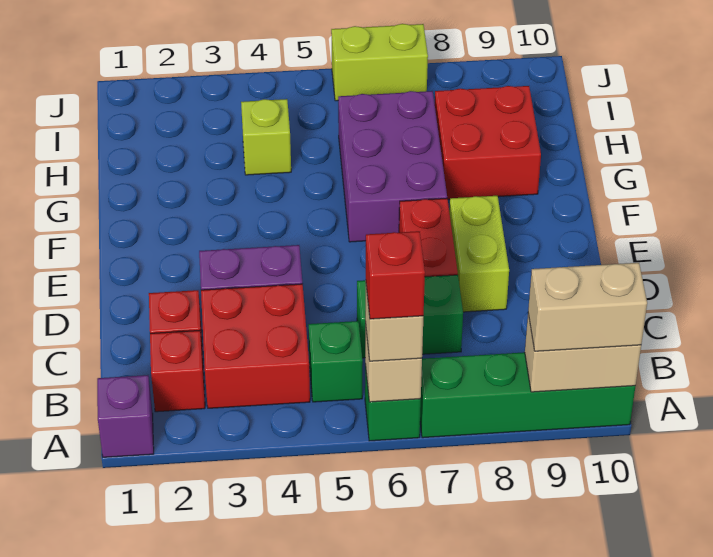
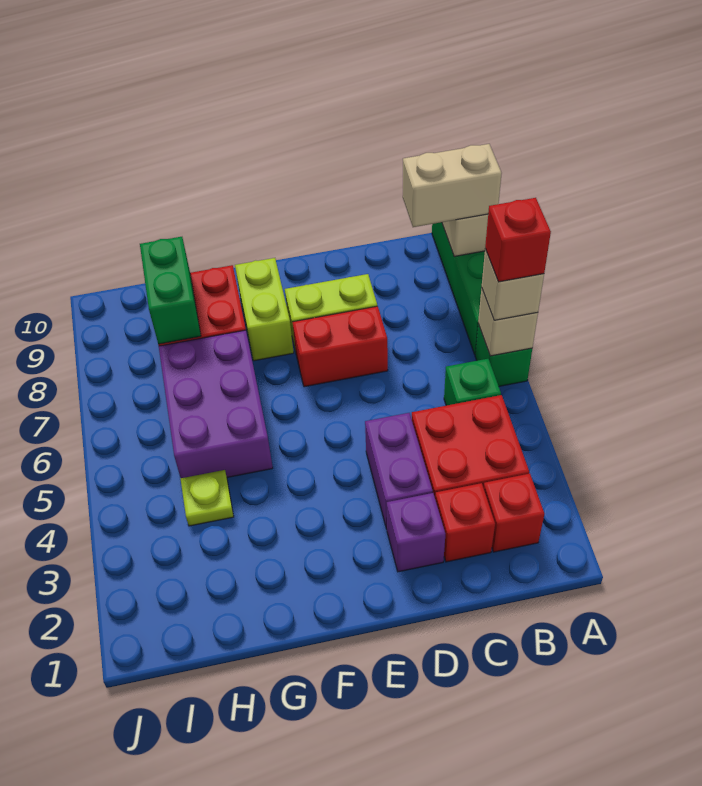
purple brick A1 level 1 -> purple brick D2 level 1
tan brick A9:A10 level 3 -> tan brick A9:B9 level 3
green brick C6:C7 level 1 -> green brick H8:H9 level 2
purple brick F6:H7 level 1 -> purple brick G5:H7 level 1
lime brick H4 level 1 -> lime plate H4 level 1
lime brick J6:J7 level 1 -> lime brick F8:F9 level 1

